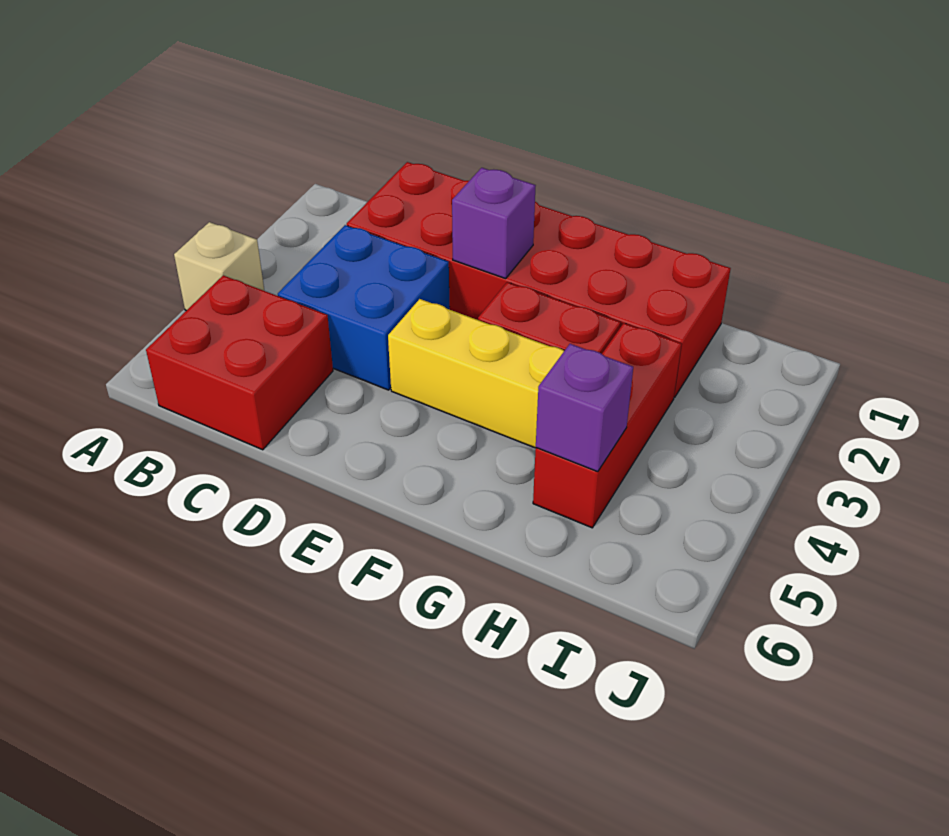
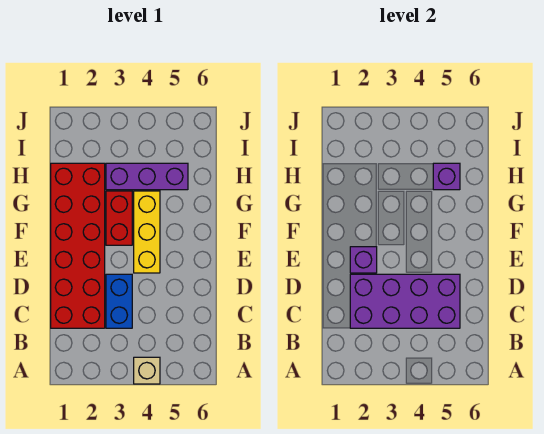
red brick B5:C6 level 1 -> none
none -> purple brick C2:D5 level 2
blue brick C3:D4 level 1 -> blue brick C3:D3 level 1
red brick H3:H5 level 1 -> purple brick H3:H5 level 1

